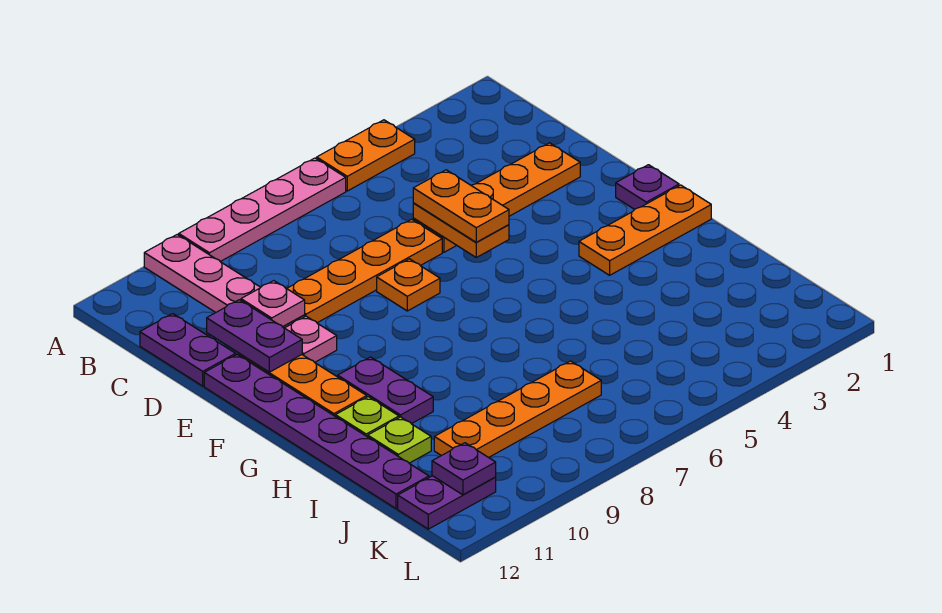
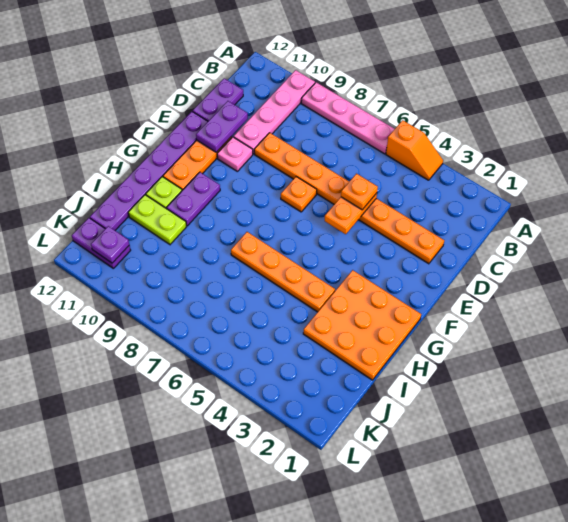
orange plate A4:A5 level 1 -> orange slope A4:A5 level 1 top 5
orange plate D5:E5 level 3 -> orange plate D5 level 3
pink plate D10 level 2 -> none
purple plate F1 level 1 -> none
orange plate G1:G3 level 1 -> orange plate G1:I3 level 1
lime plate I11 level 1 -> lime plate I10:I11 level 1
orange plate J7:J10 level 1 -> orange plate H4:H7 level 1

